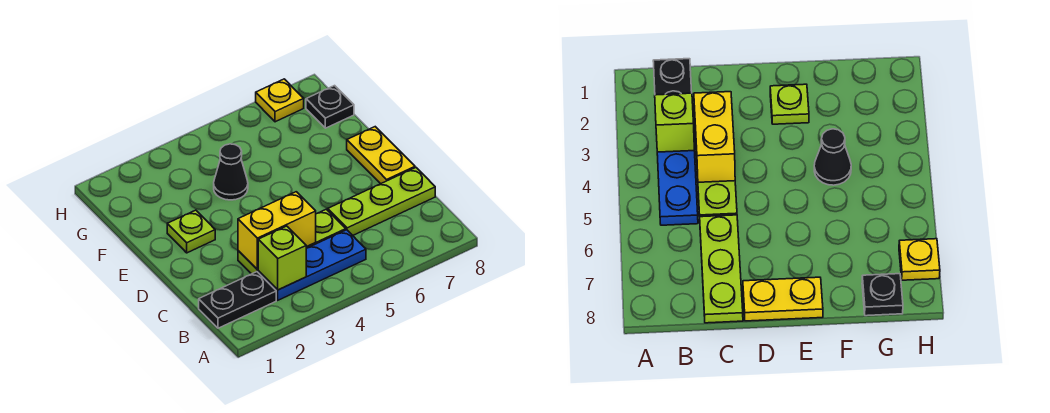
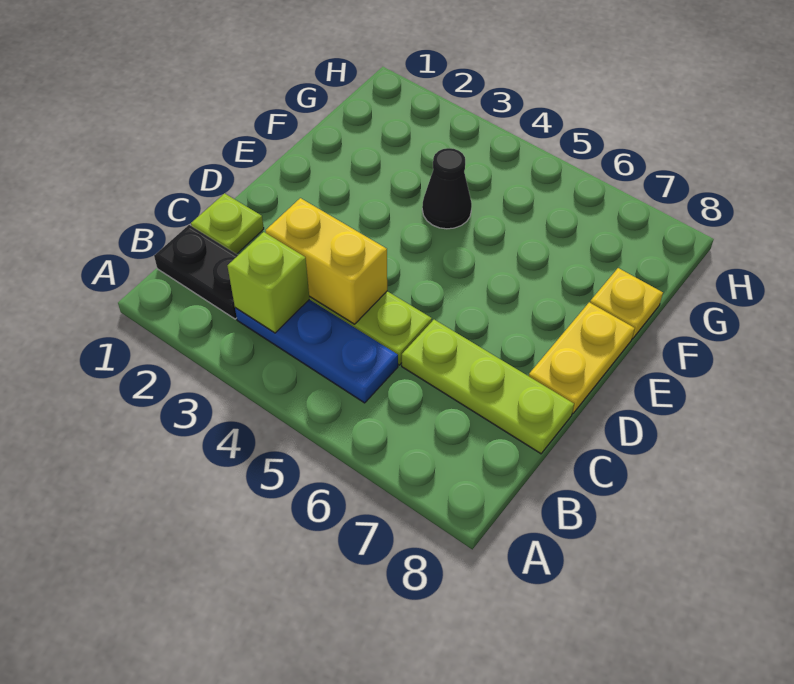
lime plate E2 level 1 -> lime plate C1 level 1
black plate G8 level 1 -> none
yellow plate H7 level 1 -> yellow plate F8 level 1

